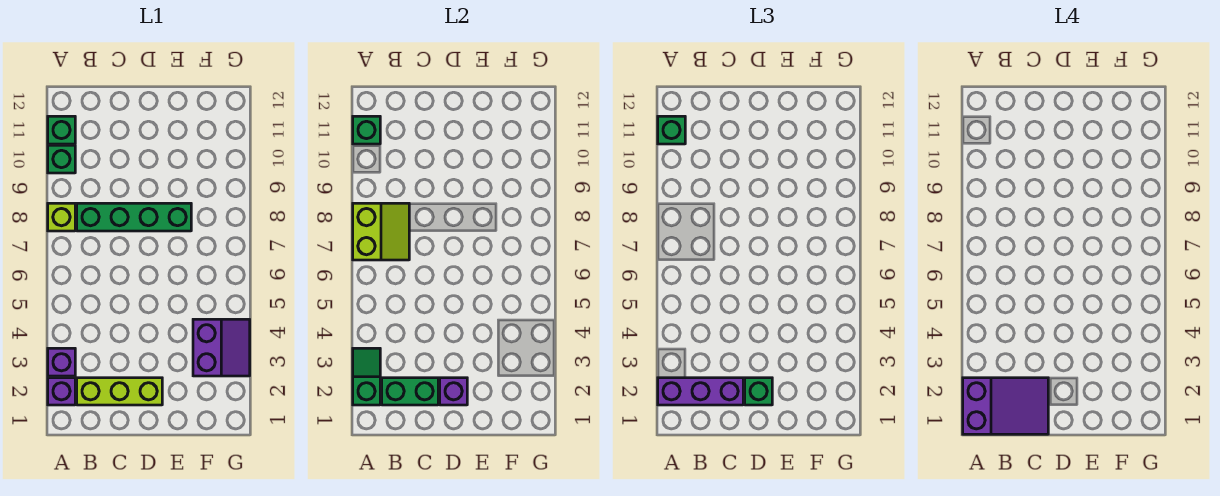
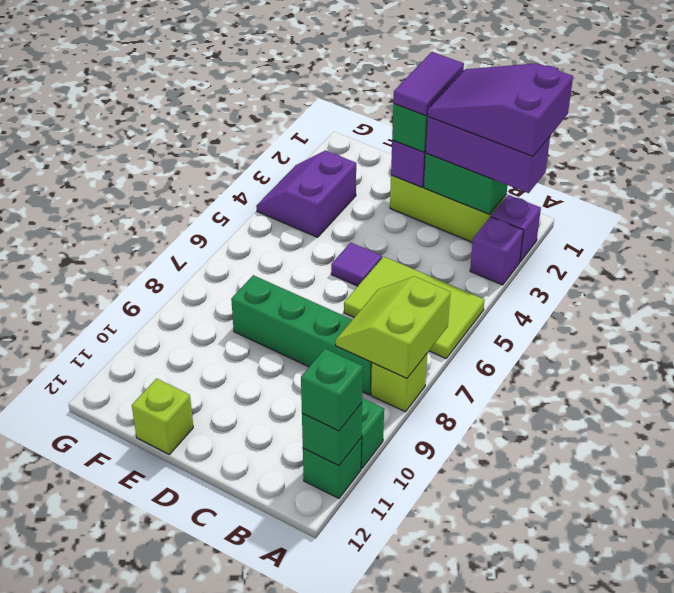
green slope A2:A3 level 2 top 2 -> none
none -> lime tile A5:C6 level 1
none -> purple tile D1:D2 level 4
none -> purple tile D5 level 1
none -> lime brick E12 level 1

